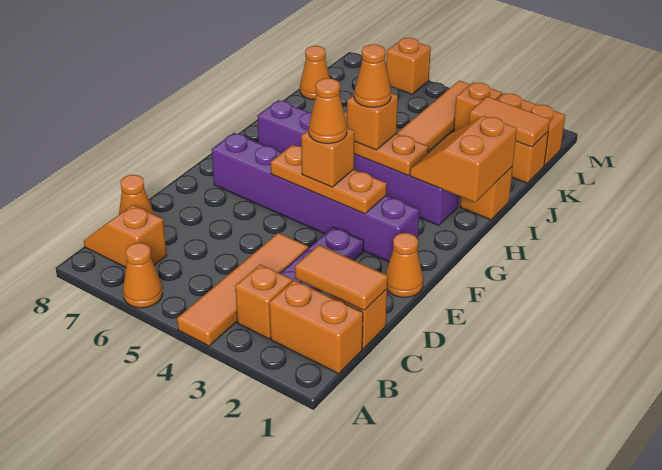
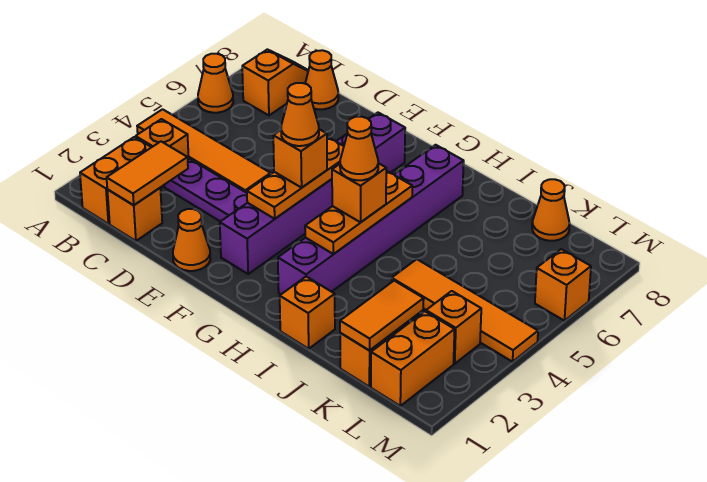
orange slope H1:I2 level 2 top 1 -> none

